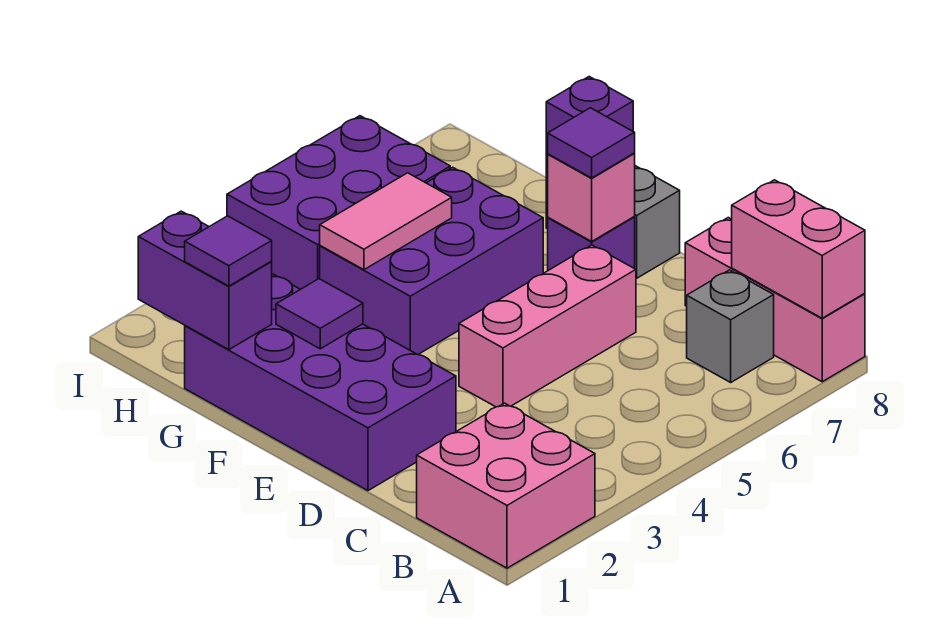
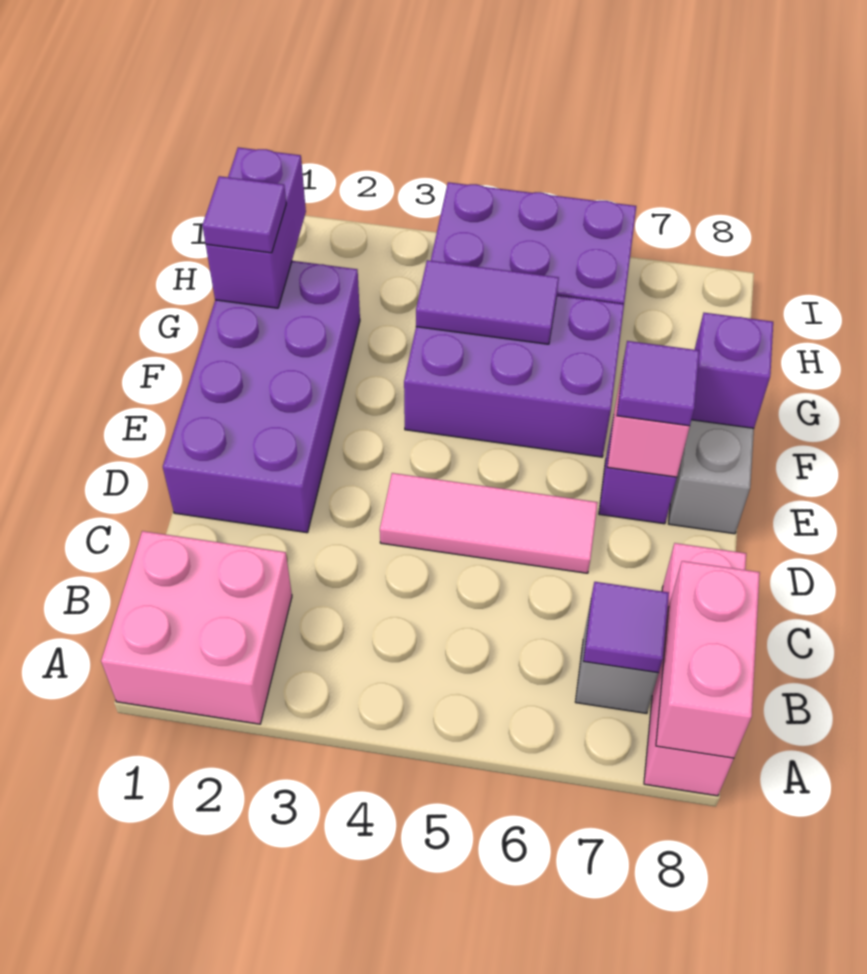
pink brick D4:D6 level 1 -> pink tile D4:D6 level 1
purple tile F2 level 2 -> purple tile B7 level 2
pink tile G4:G5 level 2 -> purple tile G4:G5 level 2

